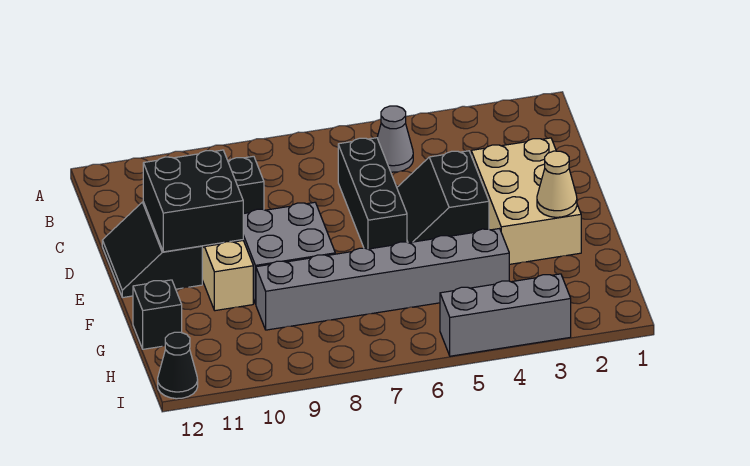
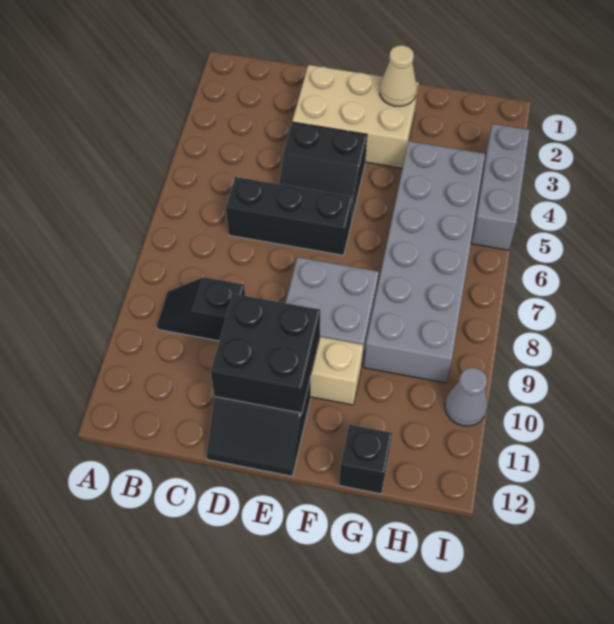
grey cone B5 level 1 -> grey cone I10 level 1
grey brick G4:G9 level 1 -> grey brick G4:H9 level 1
black cone I12 level 1 -> none

